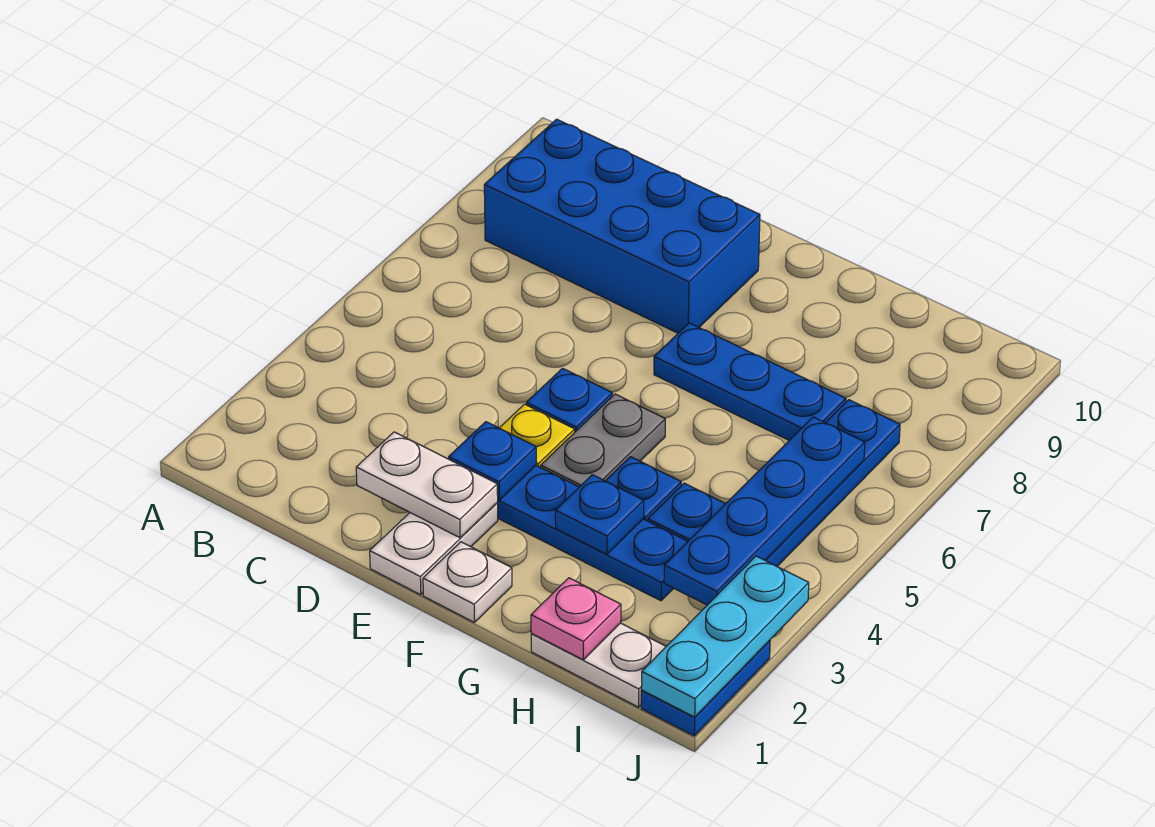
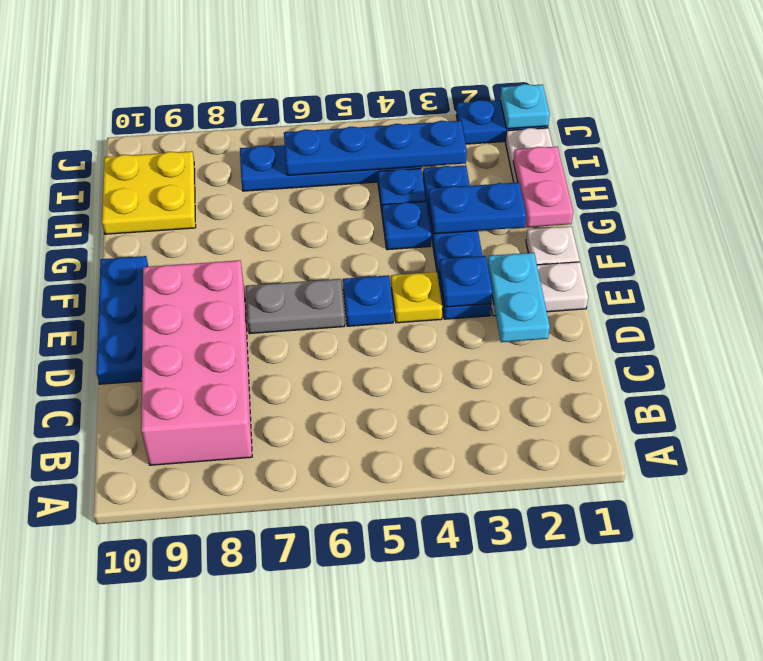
blue brick B8:E9 level 1 -> pink brick B8:E9 level 1
white plate D2:E2 level 2 -> cyan plate D2:E2 level 2
grey plate F4:F5 level 1 -> grey plate E6:E7 level 1
blue plate F7:H7 level 1 -> blue plate D10:F10 level 1
blue plate G3 level 2 -> blue plate G2:G3 level 2
pink plate H1 level 2 -> pink plate G1:H1 level 2
none -> yellow plate H9:I10 level 1
cyan plate J1:J3 level 2 -> cyan plate J1 level 2

